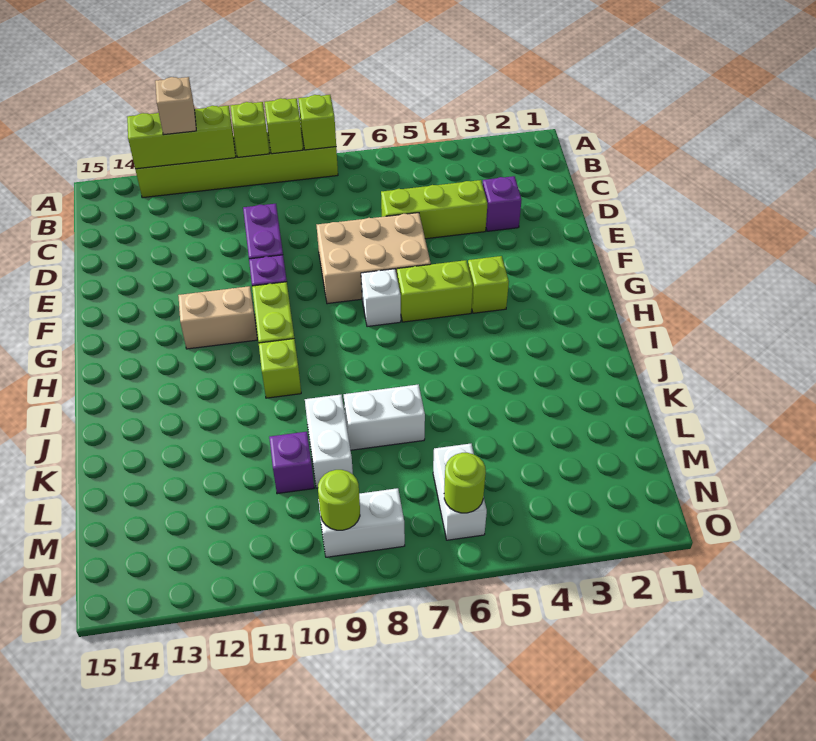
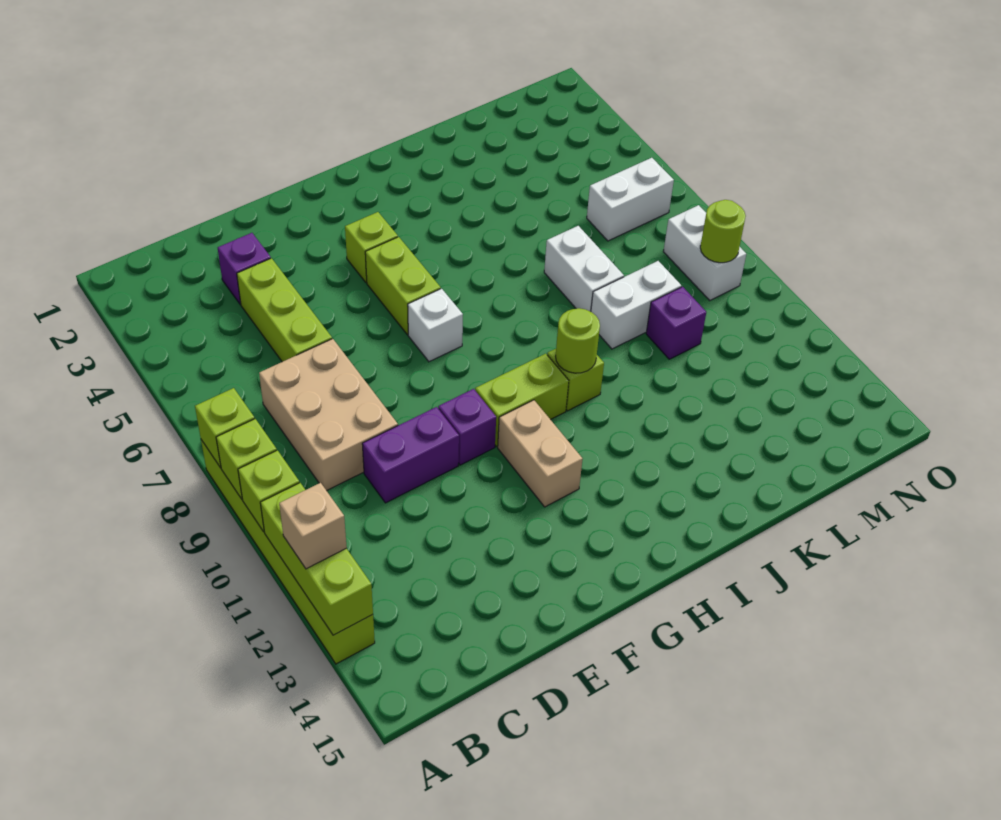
tan brick E6:F8 level 1 -> tan brick C7:D9 level 1
lime round brick N6 level 2 -> lime round brick I10 level 2

